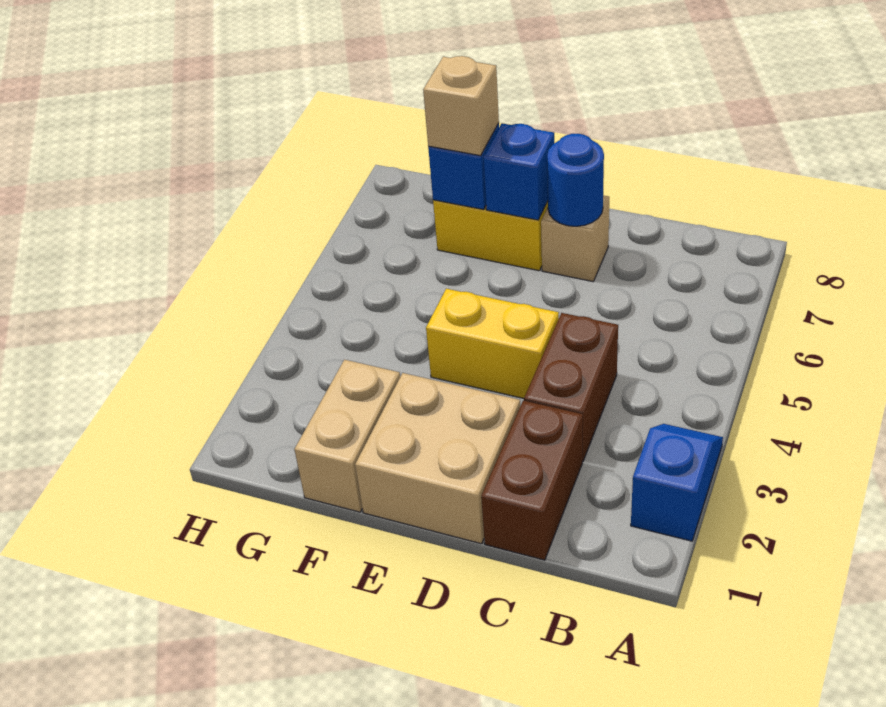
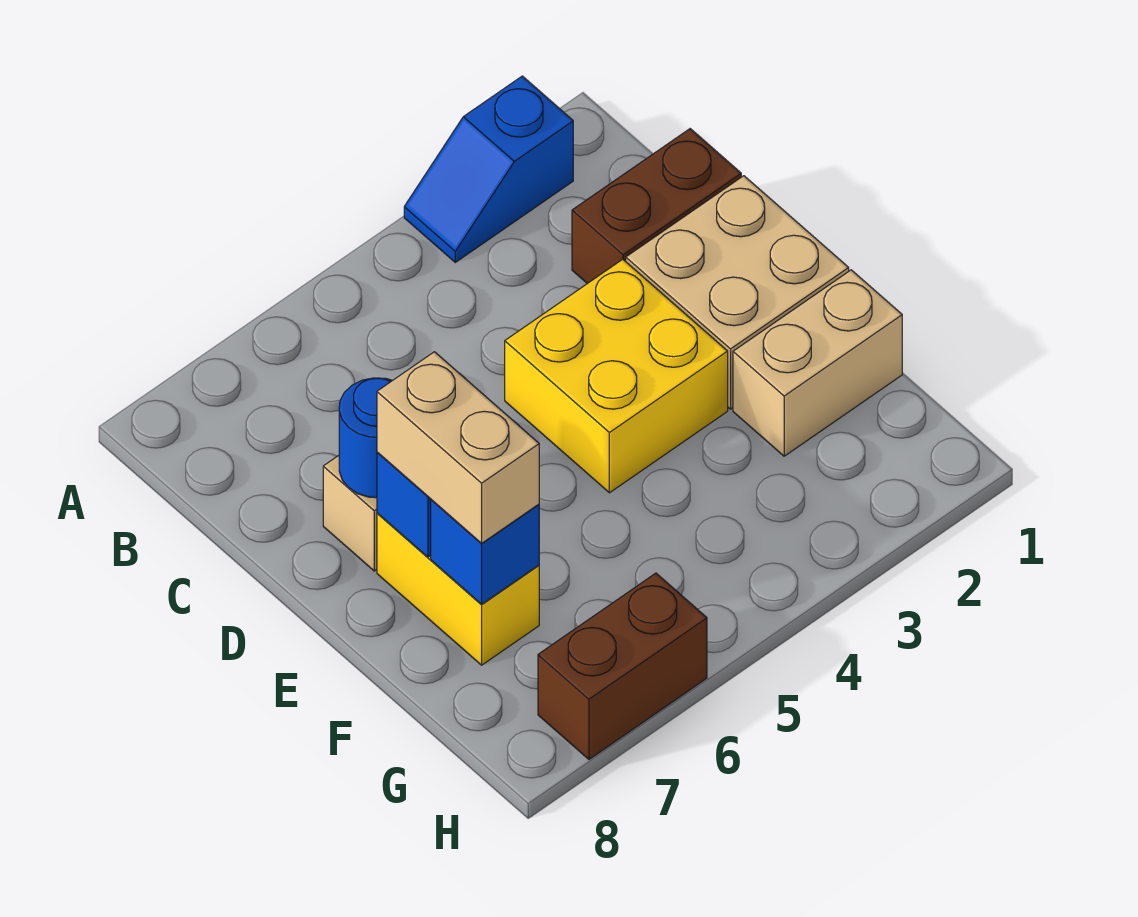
brown brick C3:C4 level 1 -> brown brick H6:H7 level 1
yellow brick D4:E4 level 1 -> yellow brick D3:E4 level 1
tan brick F7 level 3 -> tan brick E7:F7 level 3

